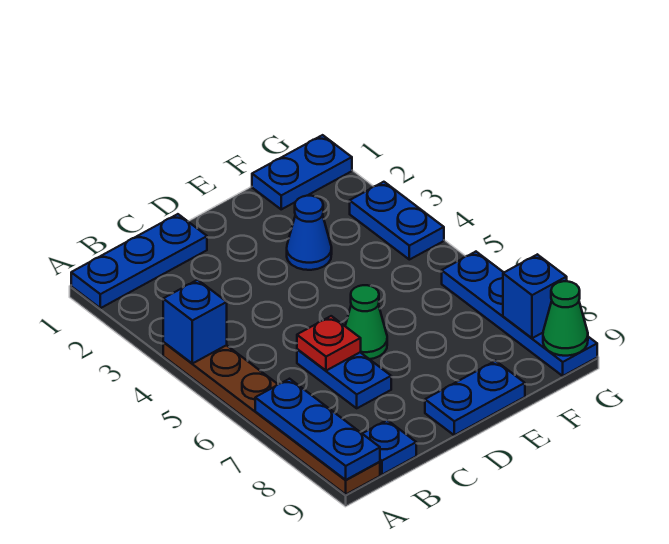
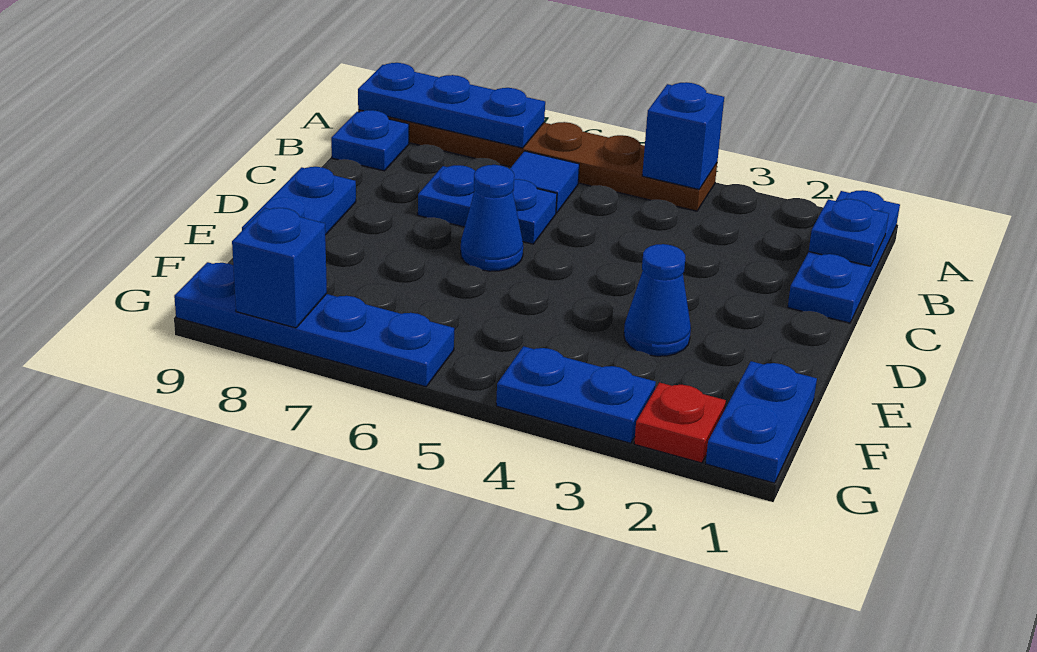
none -> blue plate B1 level 2
none -> blue tile B6 level 1
red plate C6 level 2 -> red plate G2 level 1
green cone D6 level 1 -> blue cone D6 level 1
green cone G9 level 2 -> none

